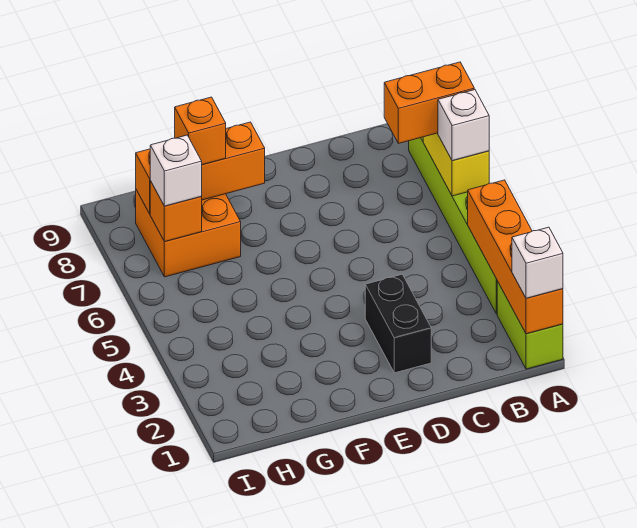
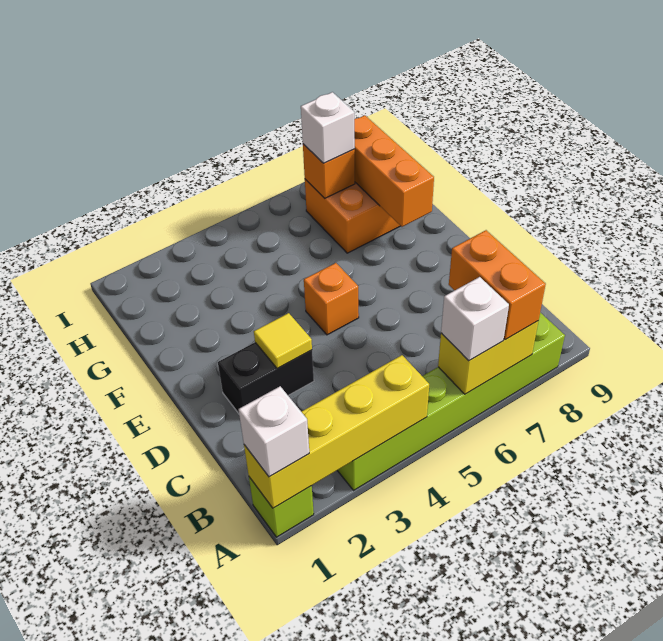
lime brick A1:A2 level 1 -> lime brick A1 level 1
orange brick A1:A4 level 2 -> yellow brick A1:A4 level 2
none -> yellow tile D3 level 2
orange brick G8 level 3 -> orange brick E5 level 1

